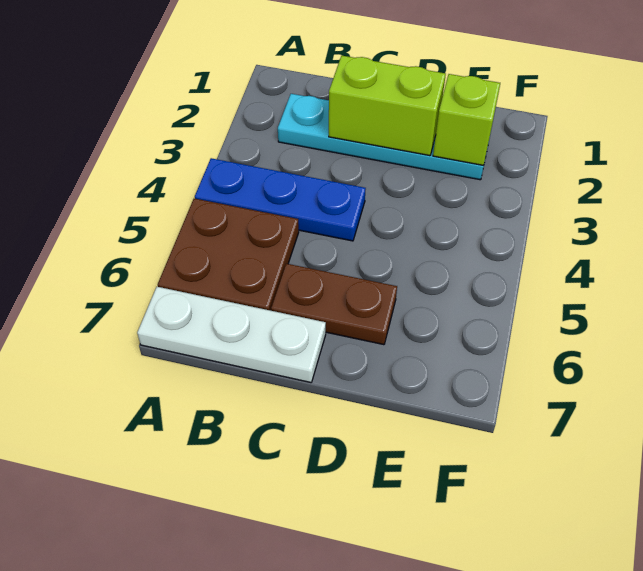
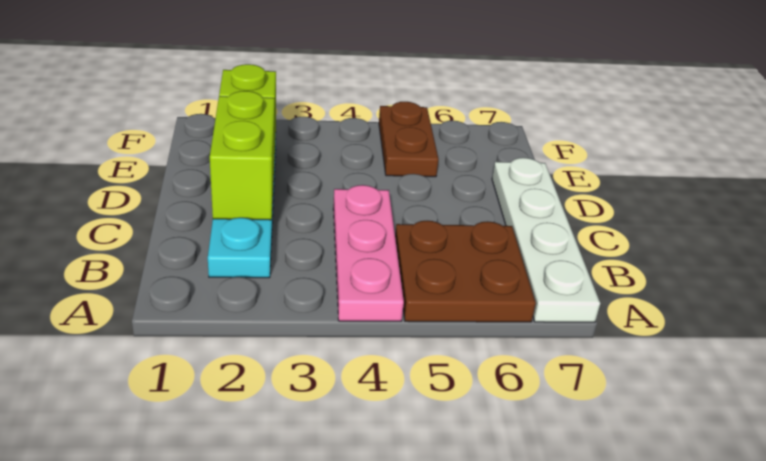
blue plate A4:C4 level 1 -> pink plate A4:C4 level 1
white plate A7:C7 level 1 -> white plate A7:D7 level 1
brown plate C6:D6 level 1 -> brown plate E5:F5 level 1

